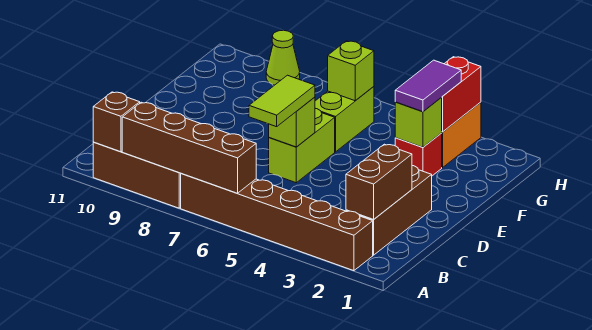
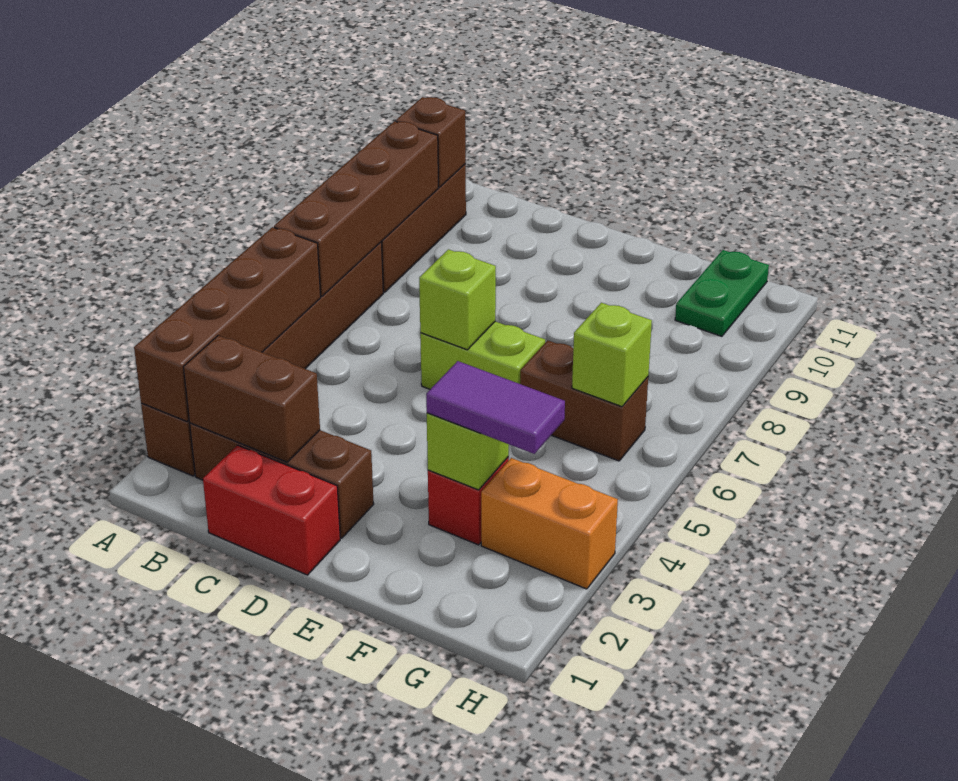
none -> brown brick A2:A5 level 2
lime tile C6:D6 level 3 -> none
lime brick F6:G6 level 1 -> brown brick F6:G6 level 1
red brick G3:H3 level 2 -> red brick C1:D1 level 1
none -> green plate G10:G11 level 1
lime cone H9 level 1 -> none

